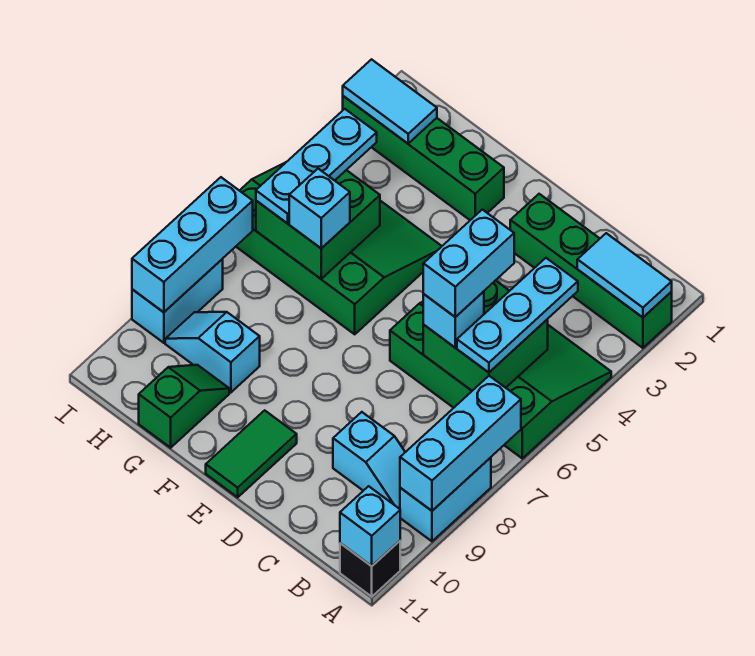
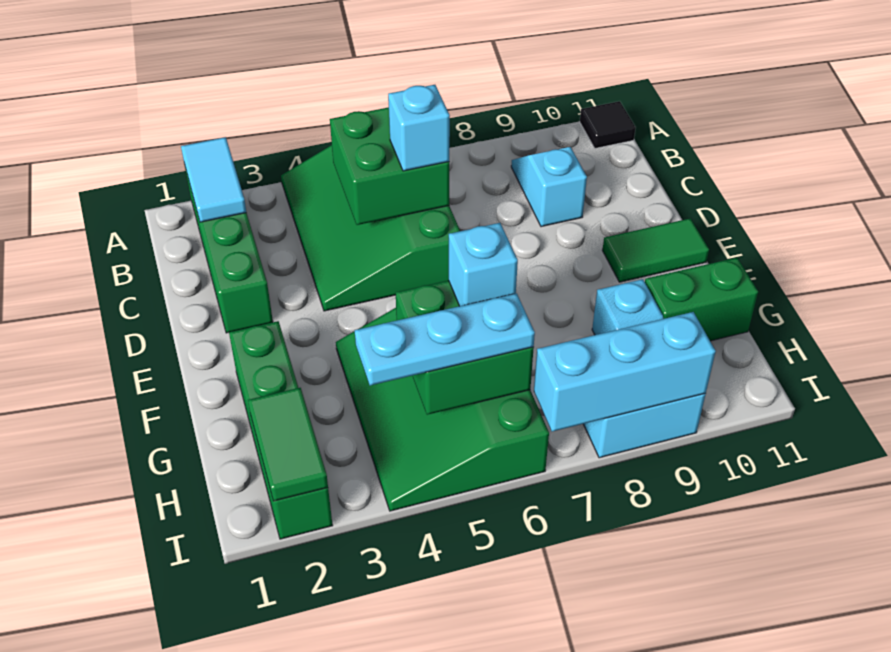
cyan brick A7:A9 level 2 -> none
cyan brick A8:A9 level 1 -> none
black brick A11 level 1 -> black tile A11 level 1
cyan brick A11 level 2 -> none
cyan plate B4:B6 level 3 -> none
cyan brick C5:C6 level 4 -> none
green slope G10:G11 level 1 top 11 -> green brick G10:G11 level 1
cyan tile H2:I2 level 2 -> green tile H2:I2 level 2

